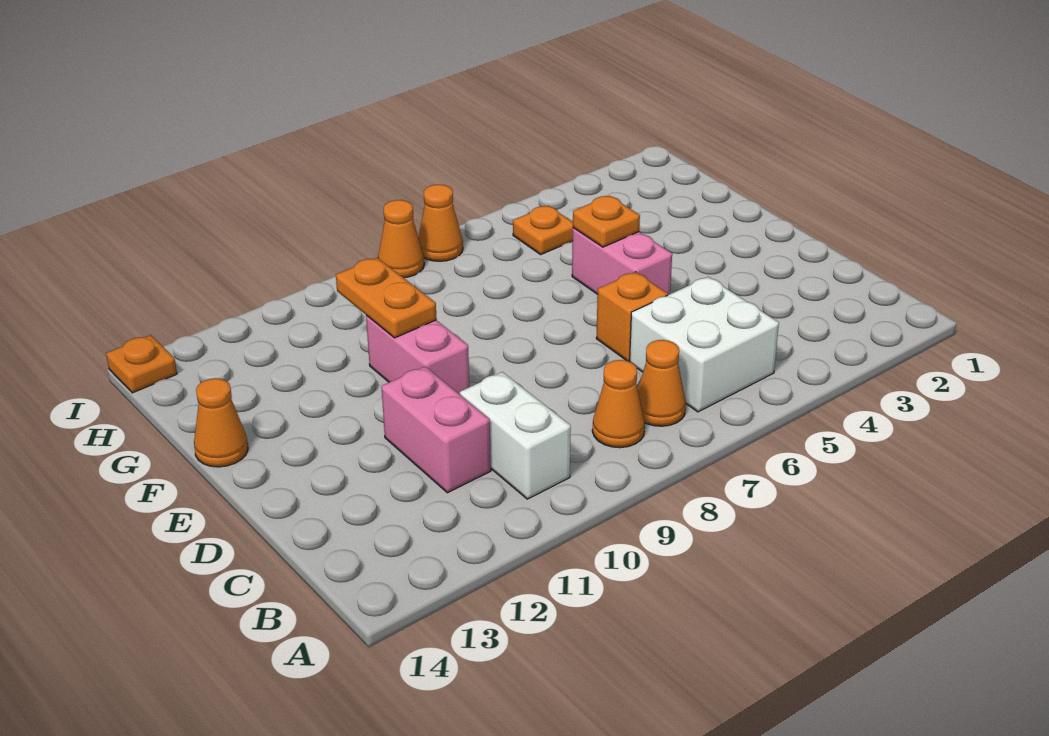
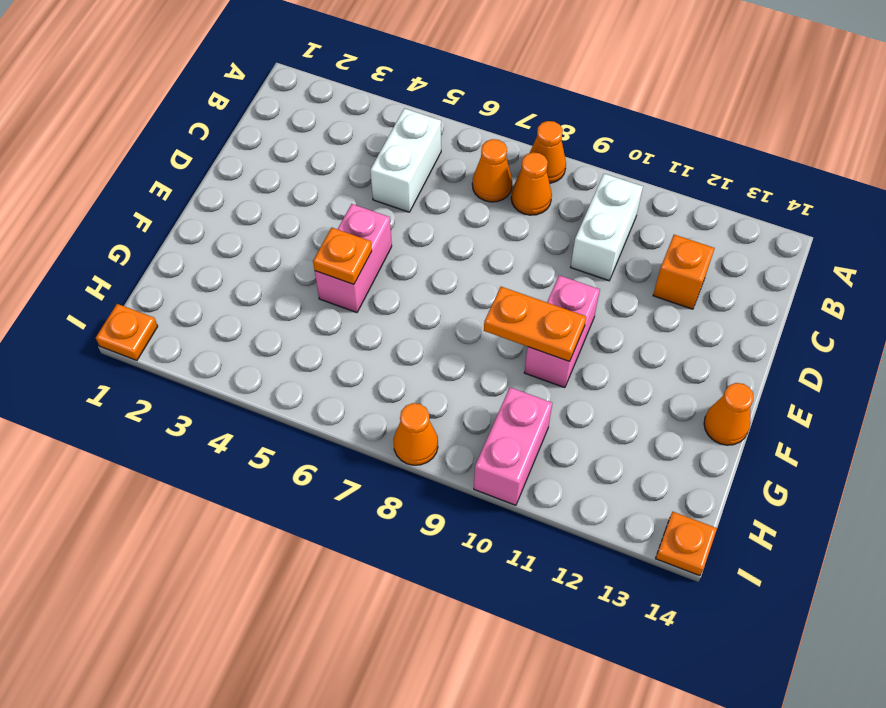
white brick B5:C6 level 1 -> white brick B5:C5 level 1
pink brick C11:D11 level 1 -> pink brick H10:I10 level 1
orange brick D6 level 1 -> orange brick C12 level 1
orange plate F10:G10 level 2 -> orange plate F9:F10 level 2
orange plate H5 level 1 -> orange plate I1 level 1
orange cone I7 level 1 -> orange cone A8 level 1

